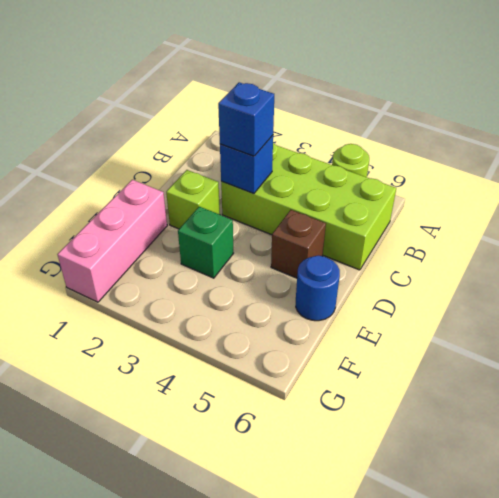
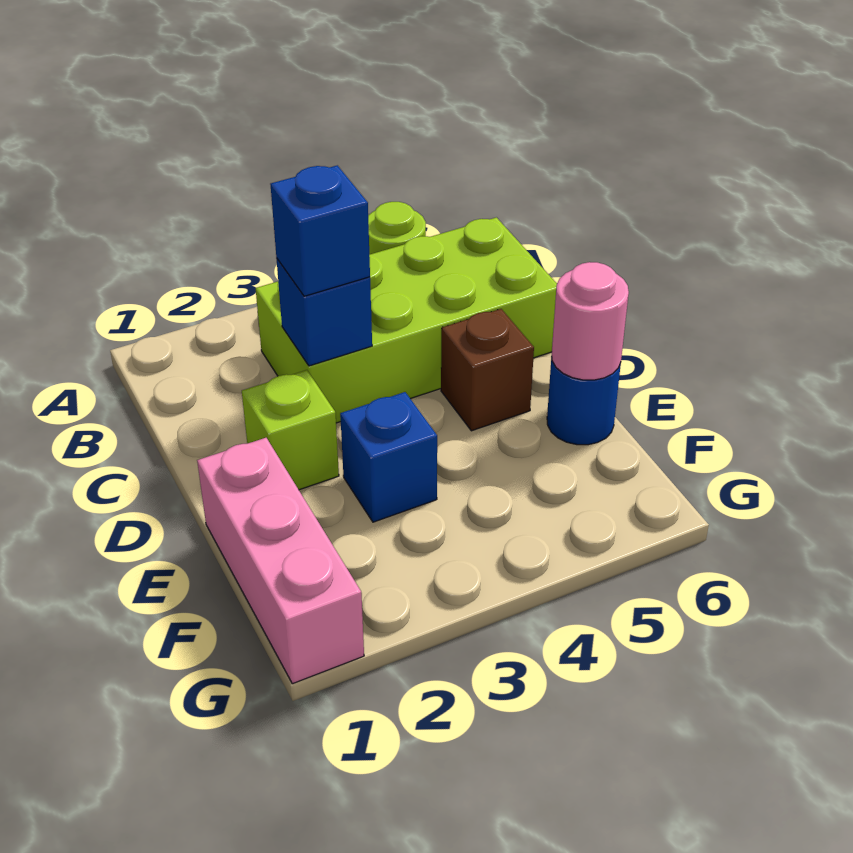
green brick E3 level 1 -> blue brick E3 level 1
none -> pink round brick E6 level 2

